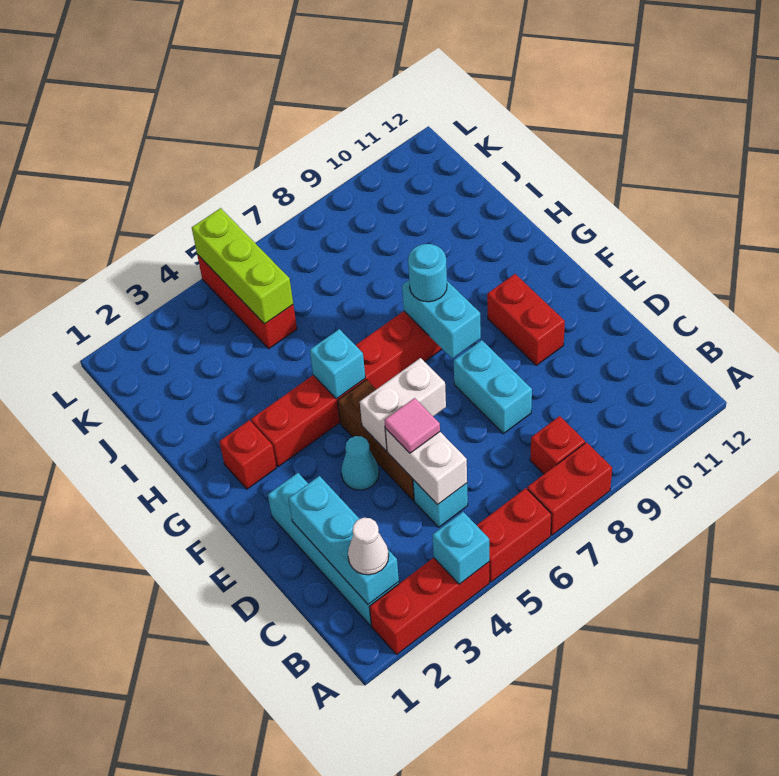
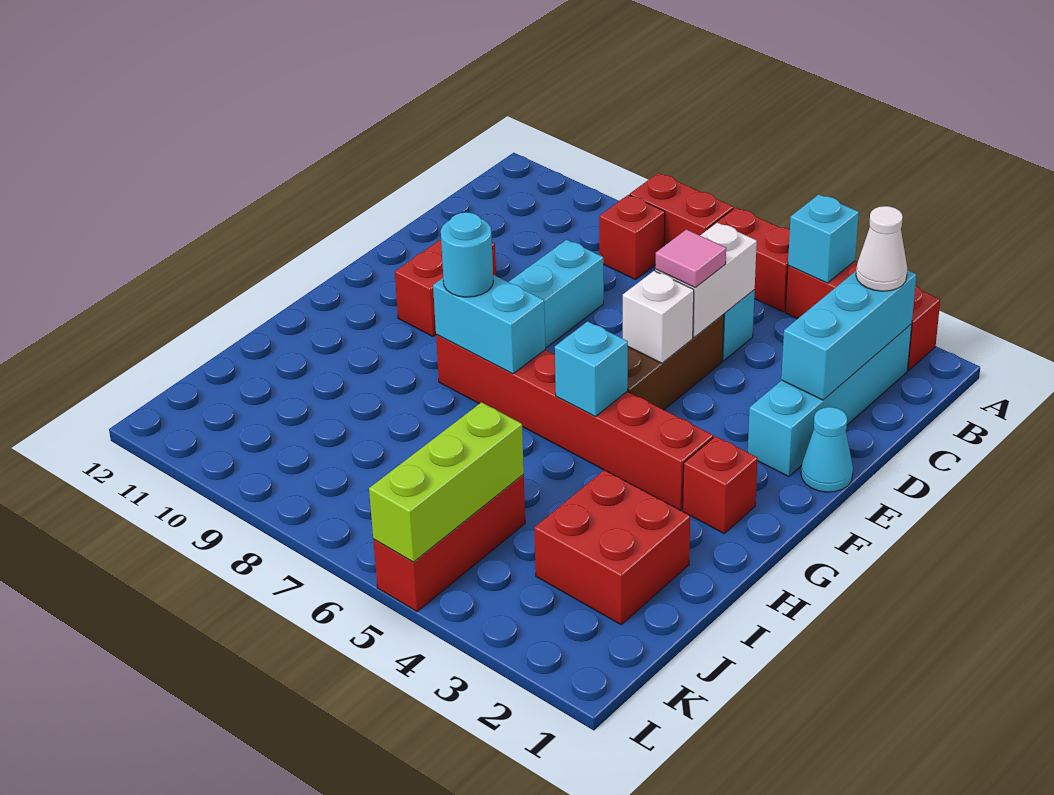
cyan cone E4 level 1 -> cyan cone E1 level 1
white brick E5:E6 level 2 -> white brick E5 level 2
cyan brick F8:G8 level 2 -> cyan brick G7:G8 level 2
none -> red brick I2:J3 level 1

